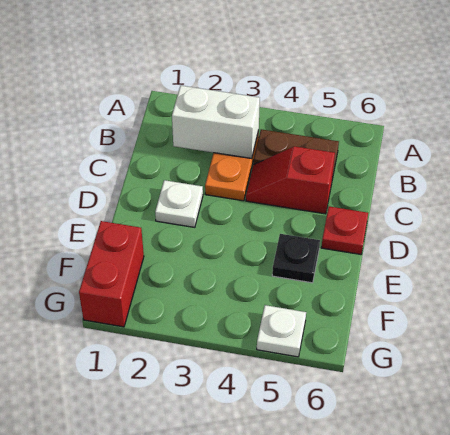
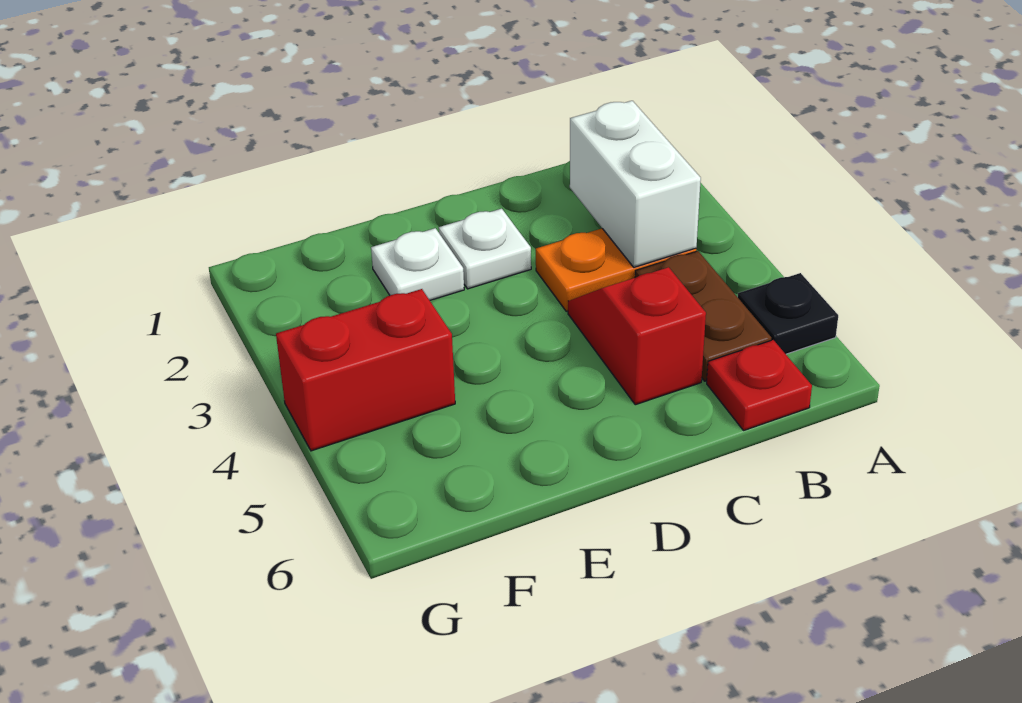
red plate D6 level 1 -> red plate B6 level 1
black plate E5 level 1 -> black plate A5 level 1
red brick F1:G1 level 1 -> red brick F4:G4 level 1
white plate G5 level 1 -> white plate E2 level 1

